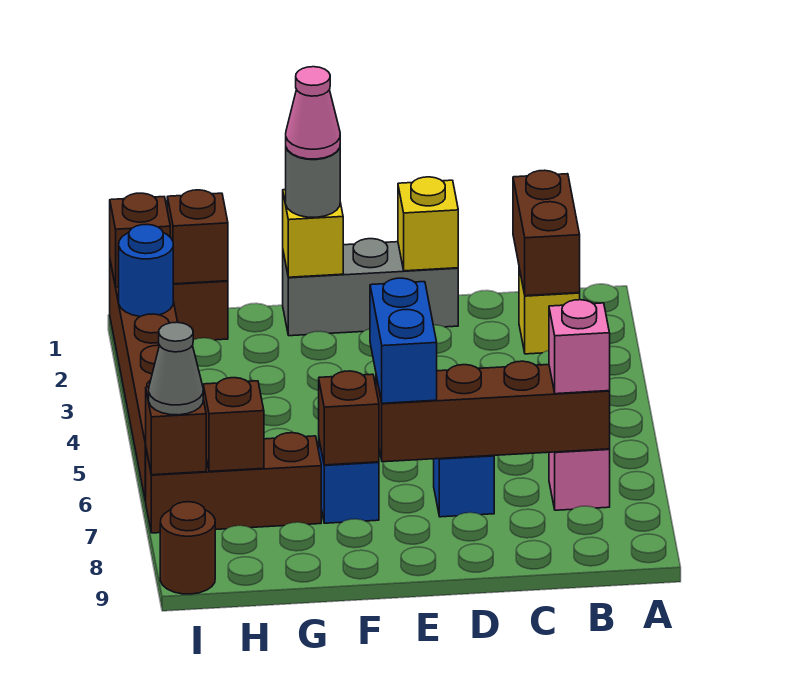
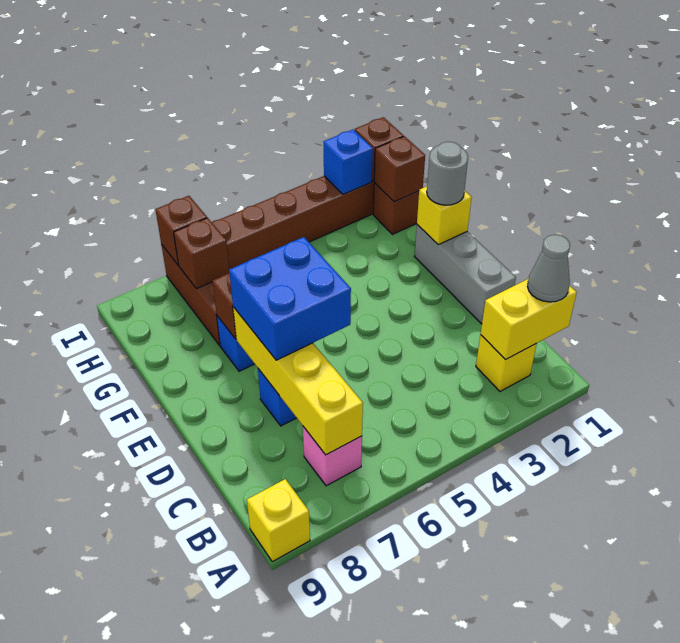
brown brick B1:B2 level 2 -> yellow brick B1:B2 level 2
brown brick B7:E7 level 2 -> yellow brick B7:E7 level 2
pink brick B7 level 3 -> none
yellow brick D1 level 2 -> yellow brick A9 level 1
blue brick E6:E7 level 3 -> blue brick D6:E7 level 3
pink cone F1 level 4 -> none
blue round brick I2 level 2 -> blue brick I2 level 2
grey cone I7 level 3 -> grey cone B1 level 3
brown round brick I9 level 1 -> none

